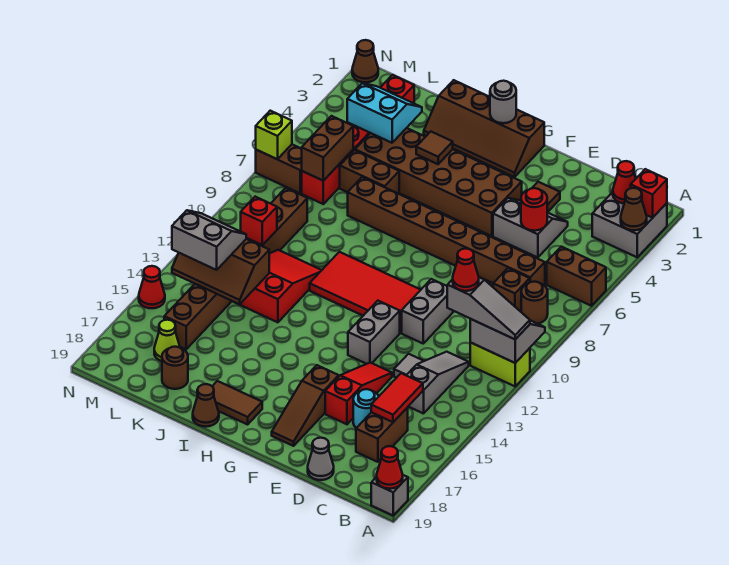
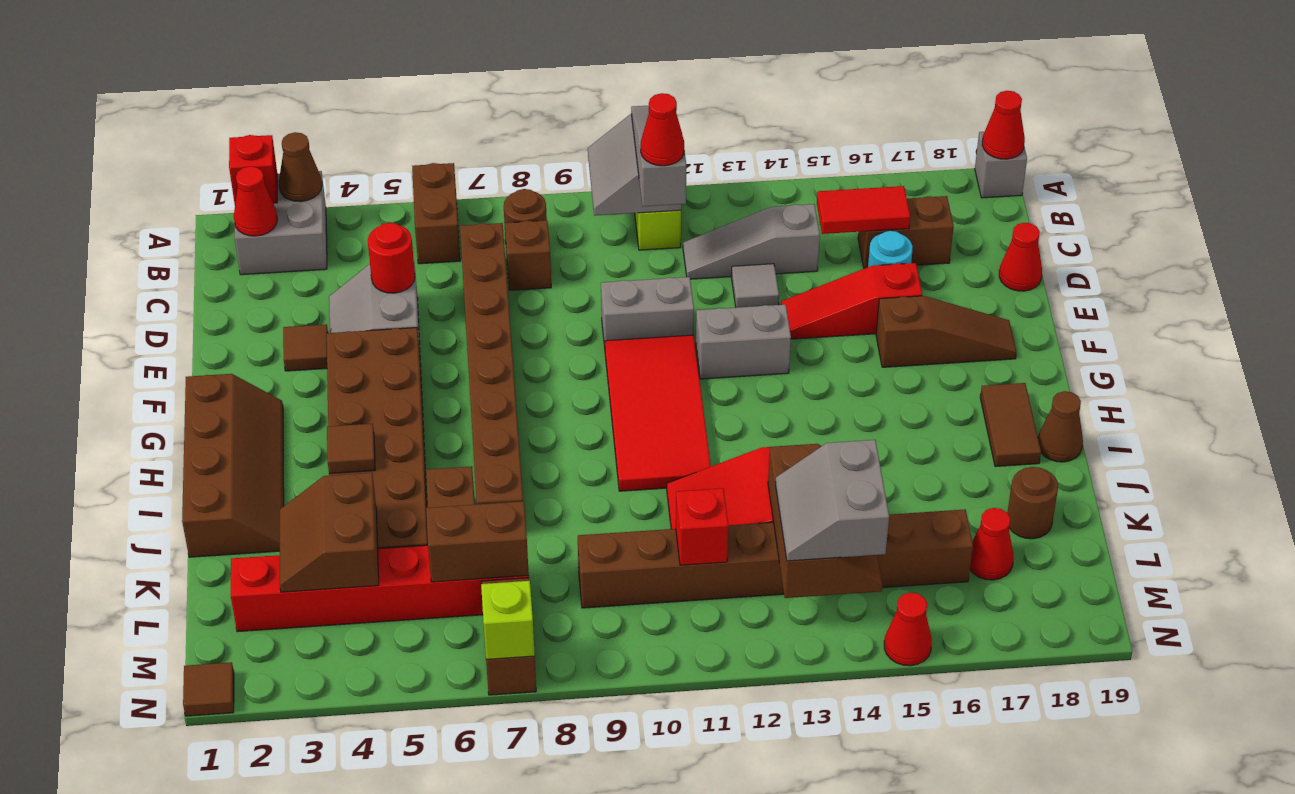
grey cone D19 level 1 -> red cone D19 level 1
grey round brick H1 level 2 -> none
cyan slope K3:L4 level 2 top 4 -> brown slope K3:L4 level 2 top 4
lime cone L17 level 1 -> red cone L17 level 1
brown cone N1 level 1 -> brown tile N1 level 1

